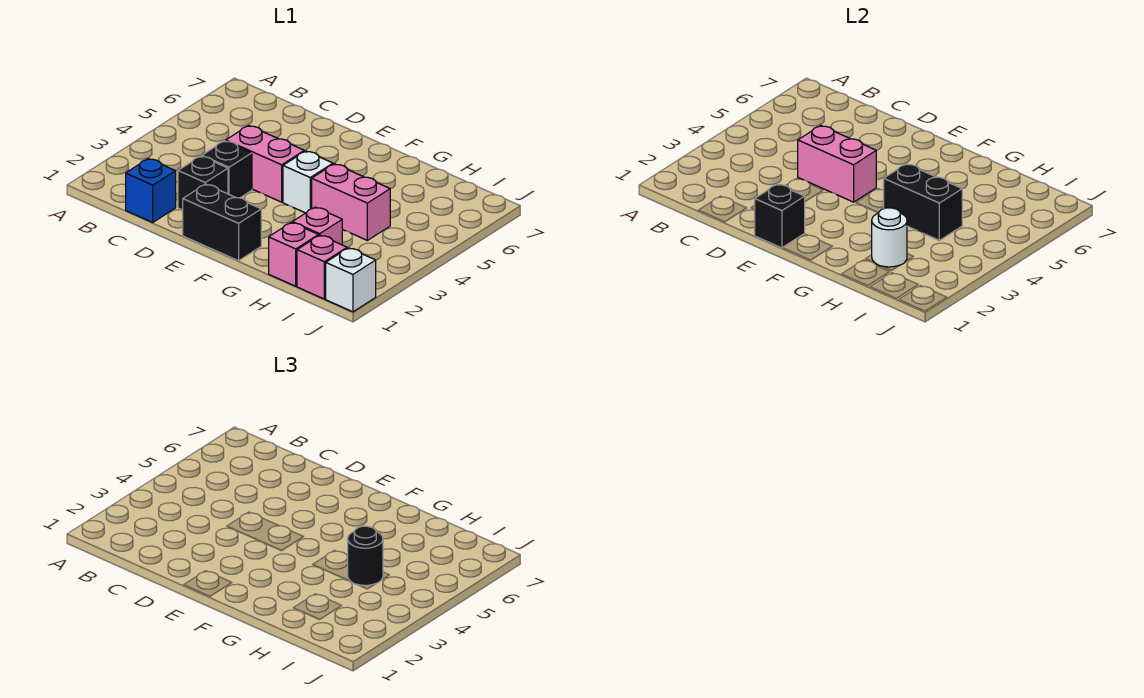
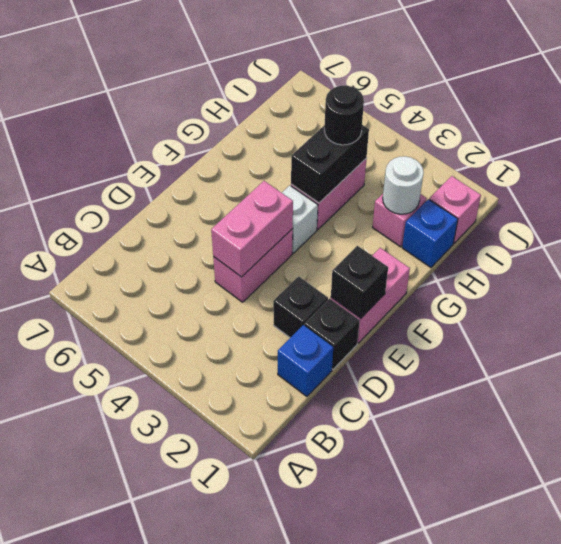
black brick D3 level 1 -> black brick D1 level 1
black brick E1:F1 level 1 -> pink brick E1:F1 level 1
pink brick H1 level 1 -> blue brick H1 level 1
white brick J1 level 1 -> none

